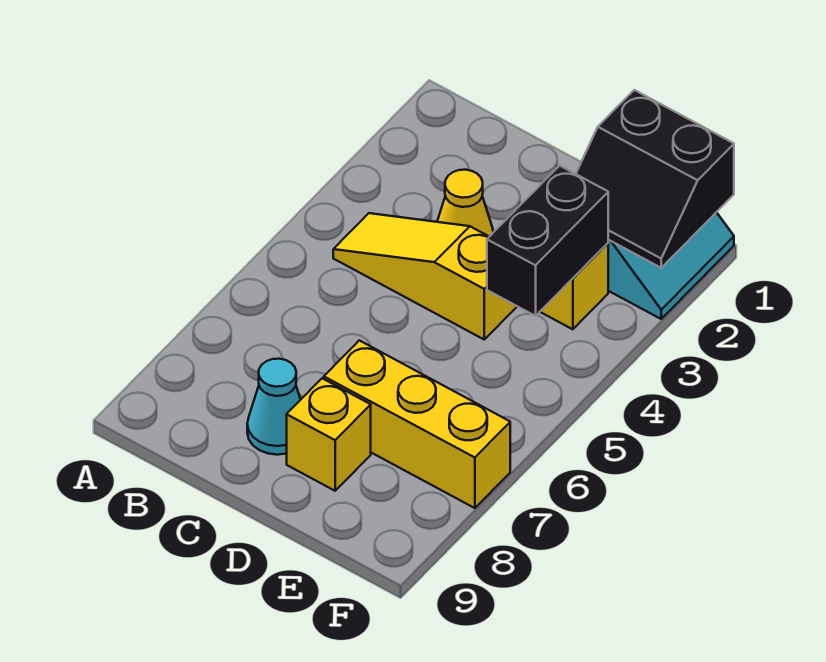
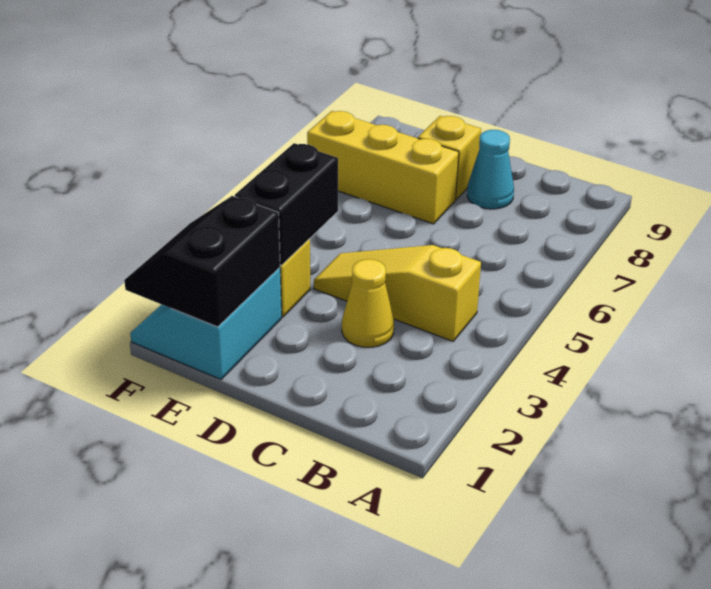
yellow slope B4:D4 level 1 top D -> yellow slope B4:D4 level 1 top B
black slope E1:F2 level 2 top 1 -> black slope E1:F2 level 2 top E

